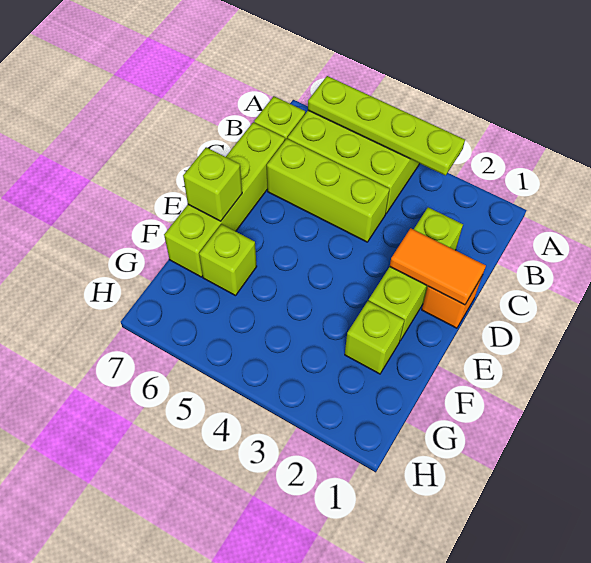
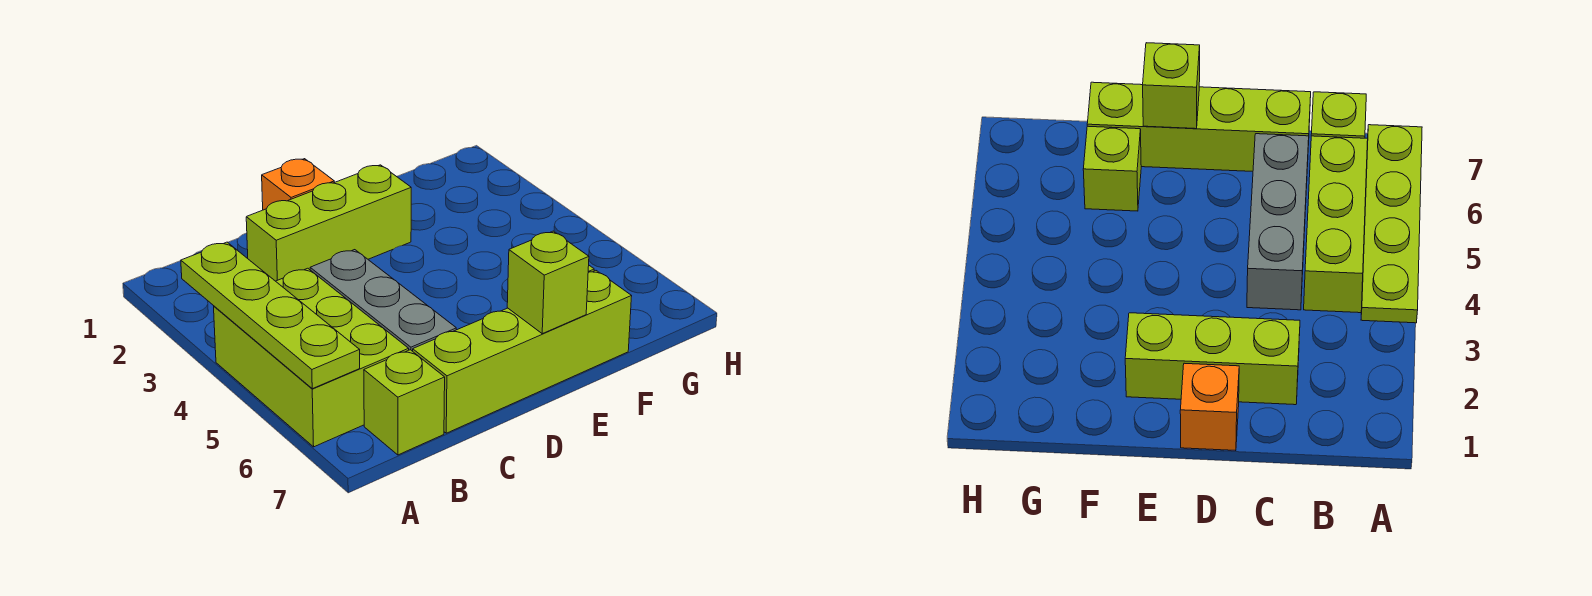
lime brick C4:C6 level 1 -> grey brick C4:C6 level 1
orange tile D1:D2 level 2 -> none
lime brick F2 level 1 -> none

